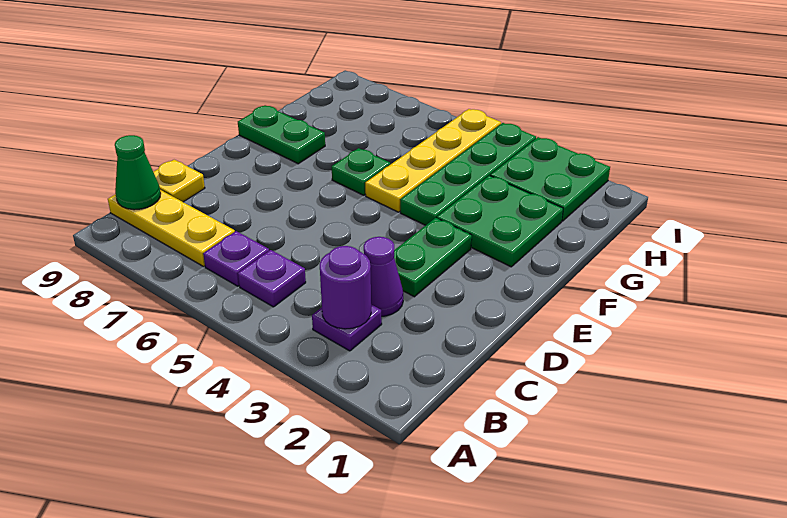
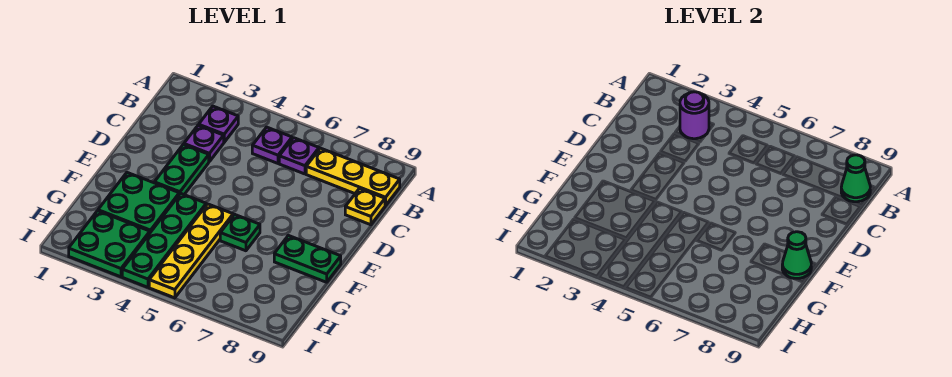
purple cone C3 level 1 -> purple plate C3 level 1
none -> green cone F9 level 2

